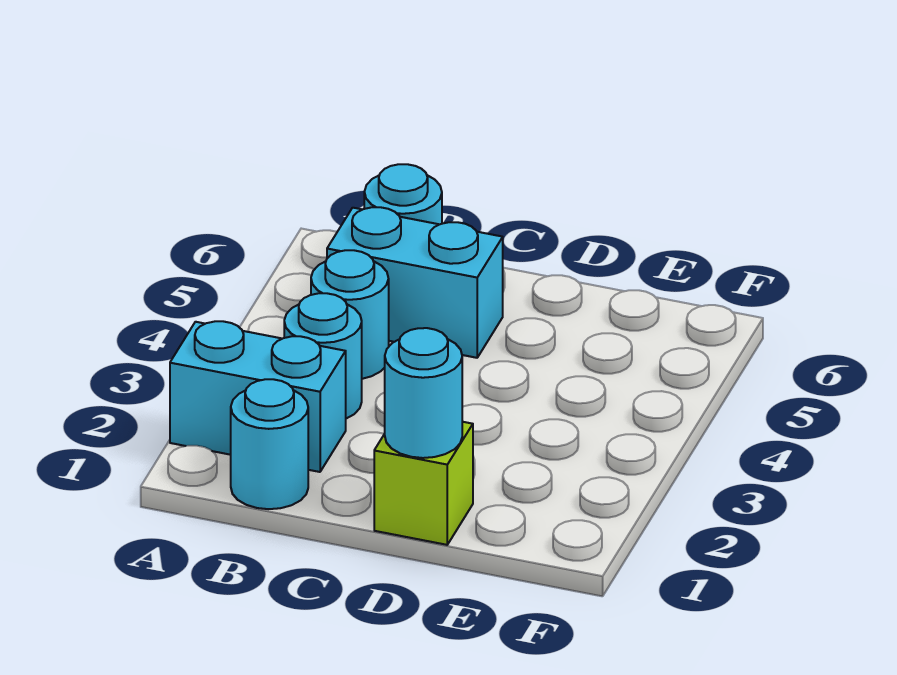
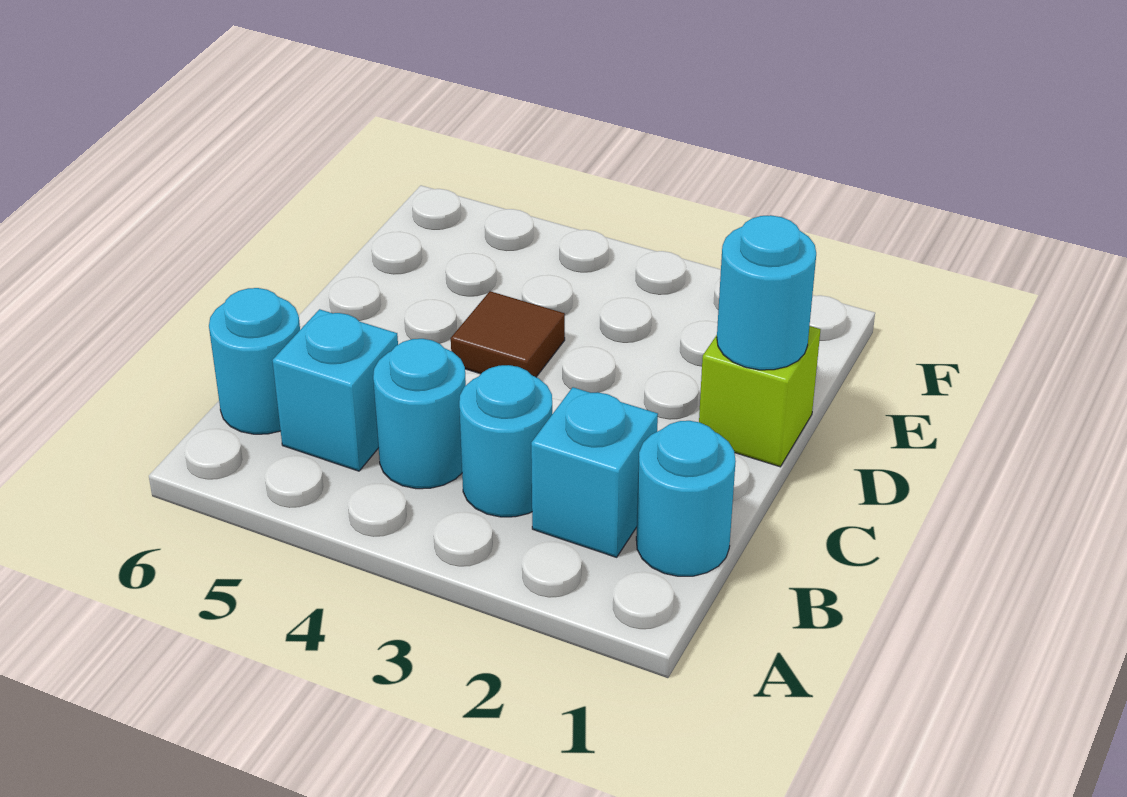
cyan brick A2:B2 level 1 -> cyan brick B2 level 1
cyan brick B5:C5 level 1 -> cyan brick B5 level 1
none -> brown tile D4 level 1

